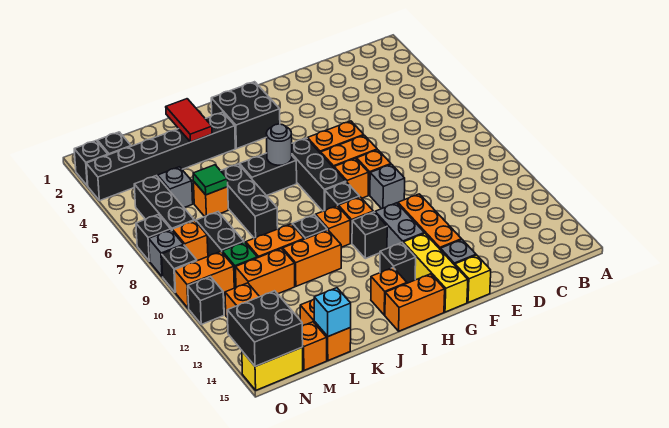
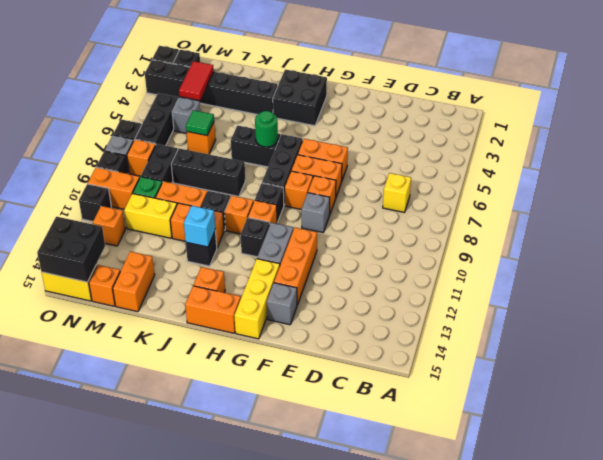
yellow brick F15 level 1 -> yellow brick C7 level 1
black brick H13 level 1 -> black brick J12 level 1
grey round brick I6 level 2 -> green round brick I6 level 2
red tile K2:K3 level 2 -> red tile M3:M4 level 2
black brick K6:K8 level 1 -> black brick J8:L8 level 1
orange brick L11:M11 level 1 -> yellow brick L11:M11 level 1
cyan brick L15 level 2 -> cyan brick J12 level 2

